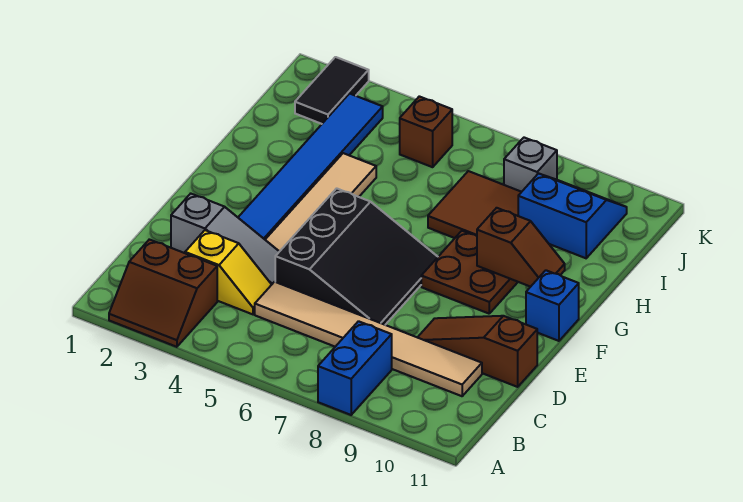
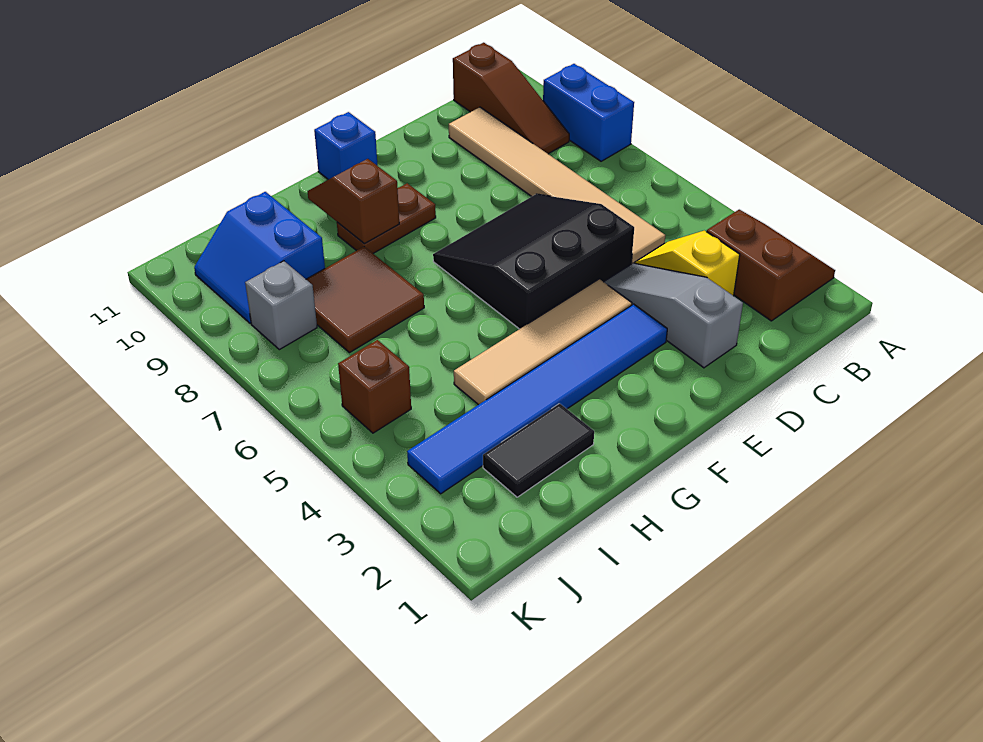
blue brick A8:B8 level 1 -> blue brick A8:A9 level 1
brown slope D9:D11 level 1 top 11 -> brown slope B9:B11 level 1 top 11
brown plate F8:G9 level 1 -> brown plate F9:G9 level 1
black tile J2:K2 level 1 -> black tile H2:I2 level 1

